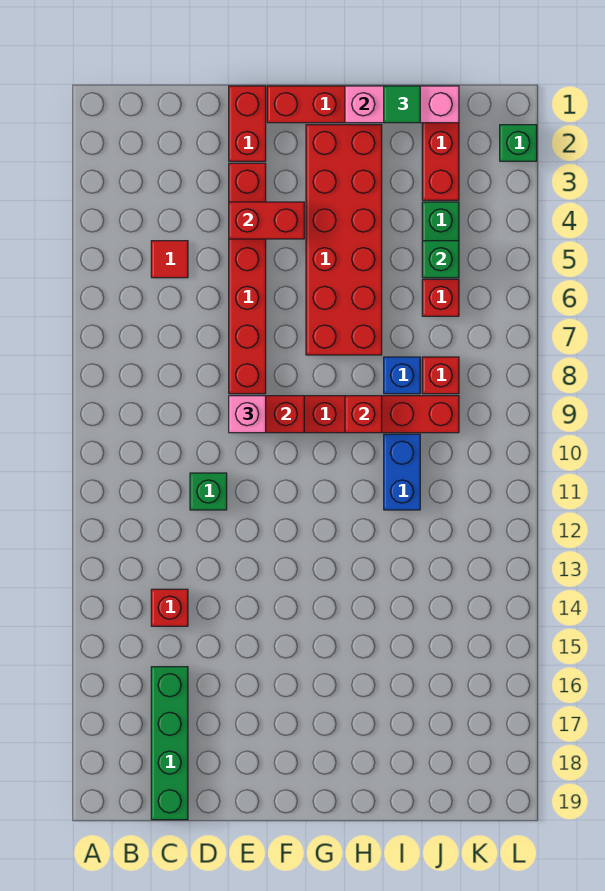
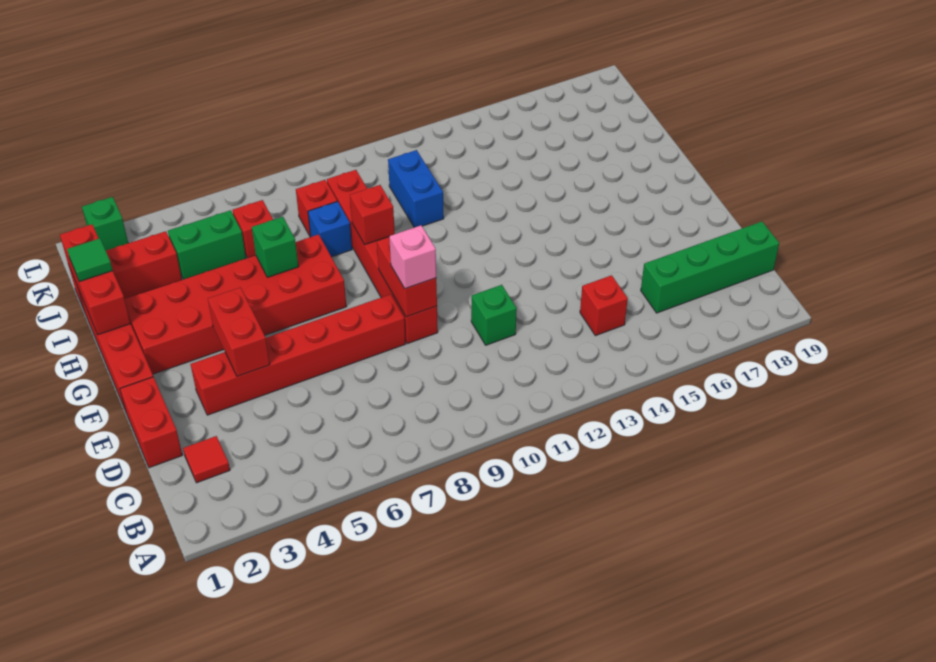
red tile C5 level 1 -> red tile C2 level 1
red brick E1:E2 level 1 -> red brick D1:E1 level 1
pink brick H1:J1 level 2 -> red brick H1:J1 level 2
blue brick I10:I11 level 1 -> blue brick I11:J11 level 1
green brick J5 level 2 -> green brick H6 level 2

